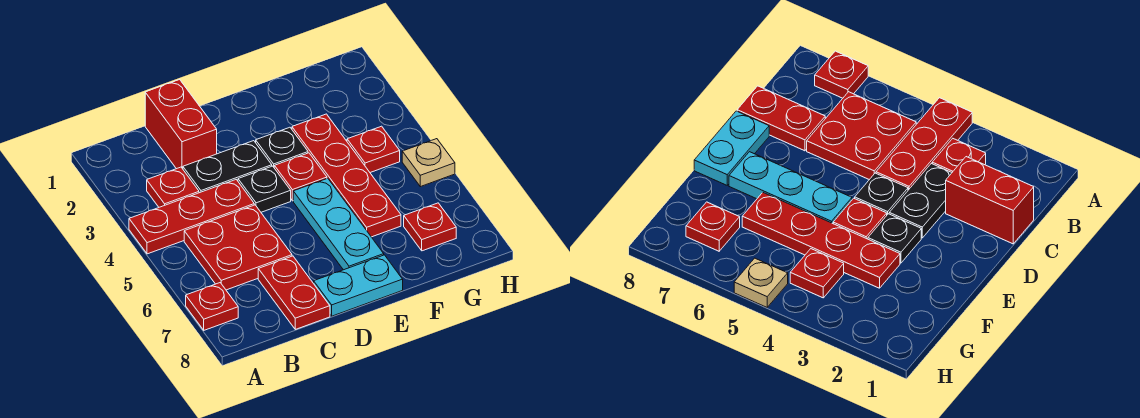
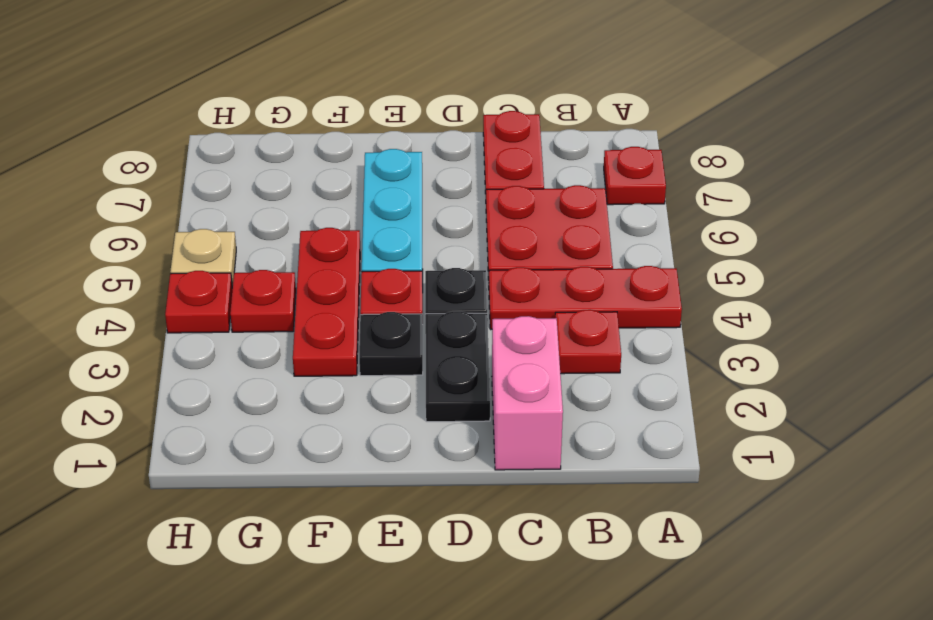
red brick C1:C2 level 1 -> pink brick C1:C2 level 1
black plate C3:D3 level 1 -> black plate D2:D3 level 1
cyan plate D8:E8 level 1 -> none
red plate F3:F6 level 1 -> red plate F3:F5 level 1
red plate G7 level 1 -> red plate H4 level 1

